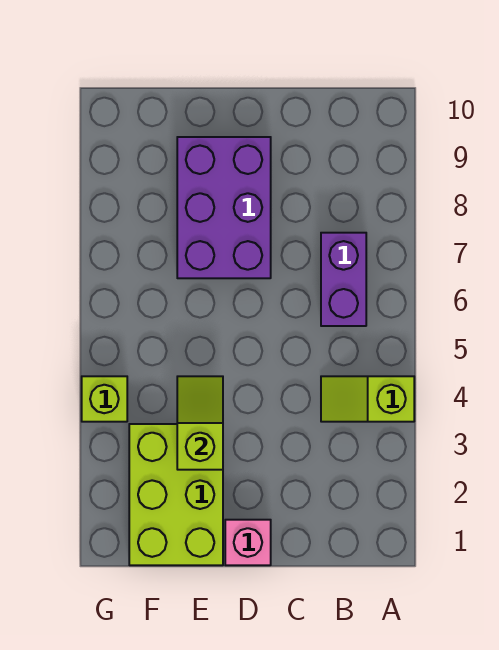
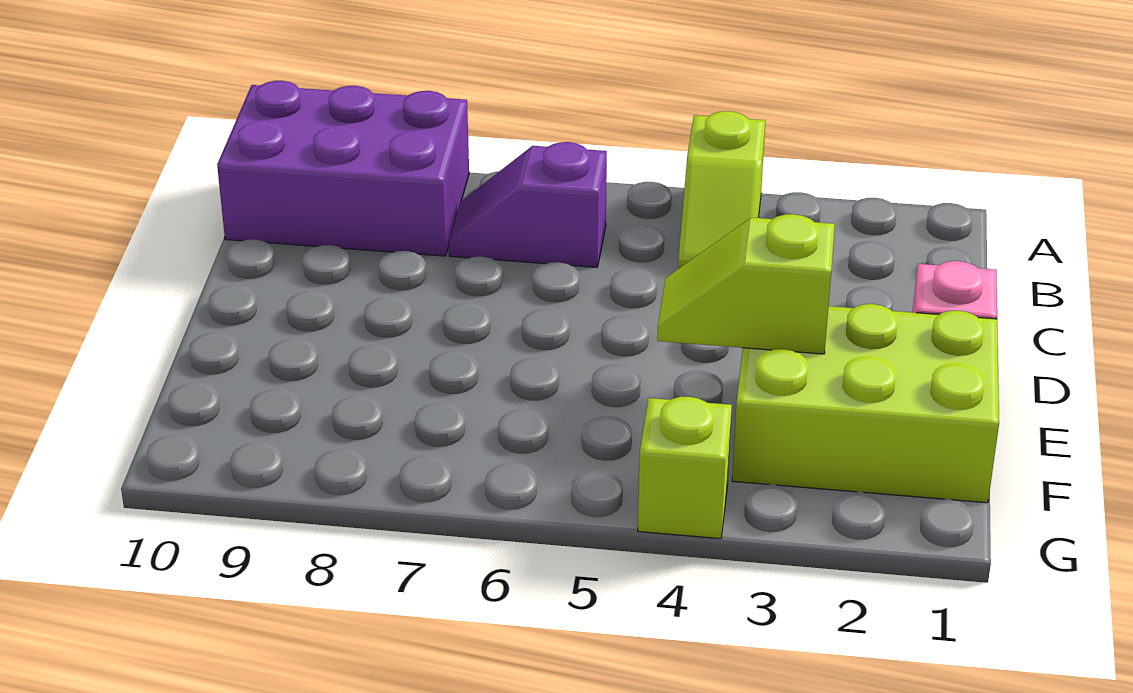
purple brick B6:B7 level 1 -> purple slope B6:B7 level 1 top 6
purple brick D7:E9 level 1 -> purple brick A8:B10 level 1

